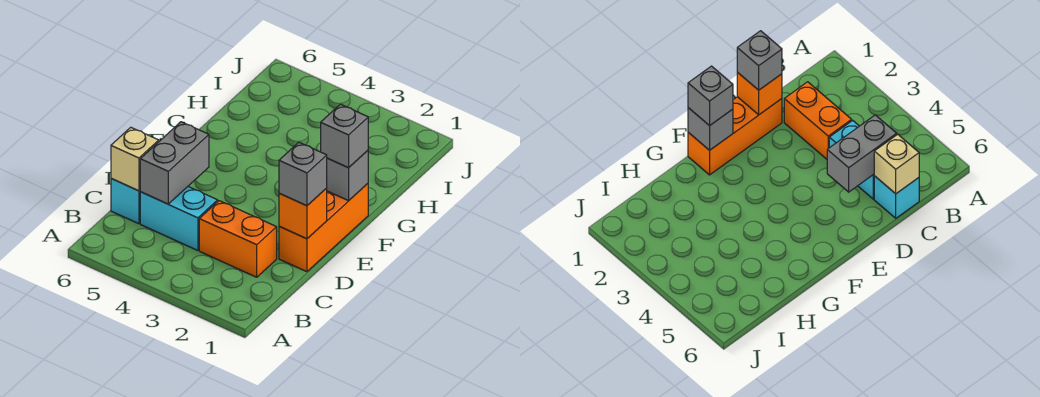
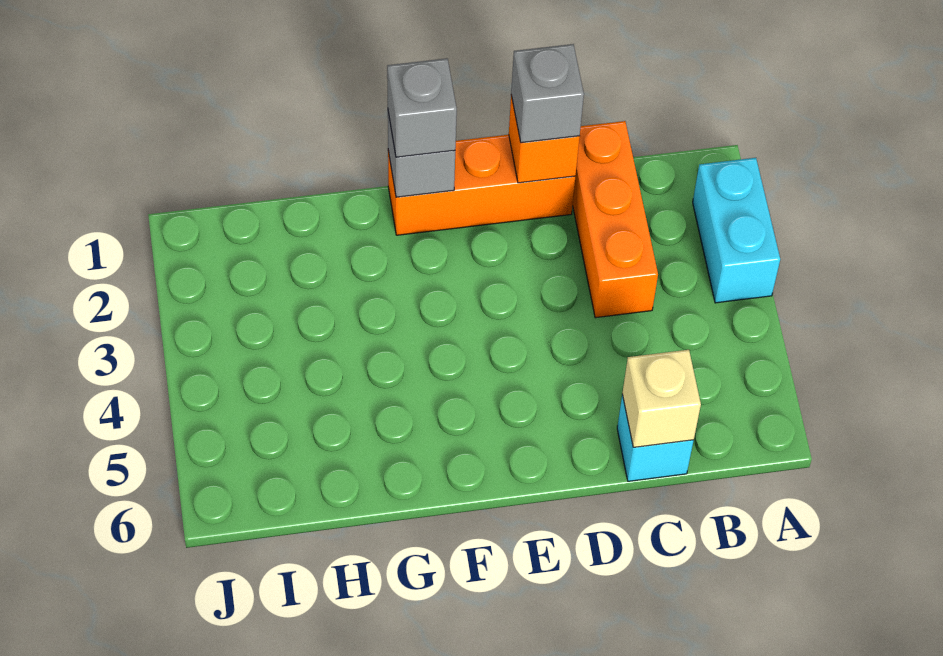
orange brick C2:C3 level 1 -> orange brick C1:C3 level 1
cyan brick C4:C5 level 1 -> cyan brick A2:A3 level 1
grey brick C5:D5 level 2 -> none

